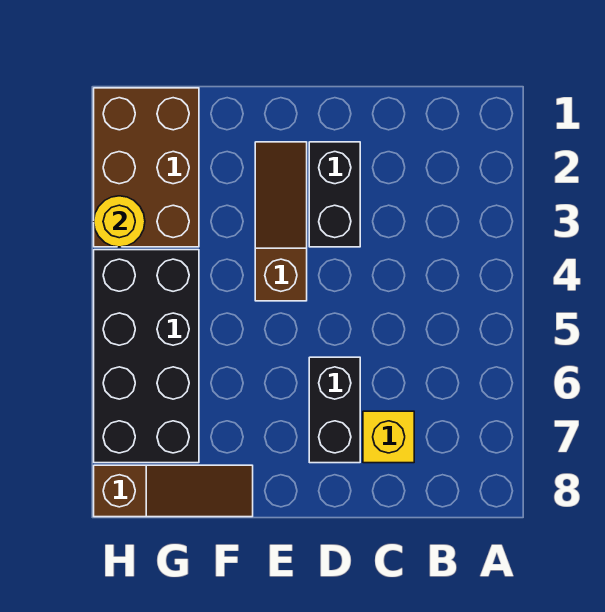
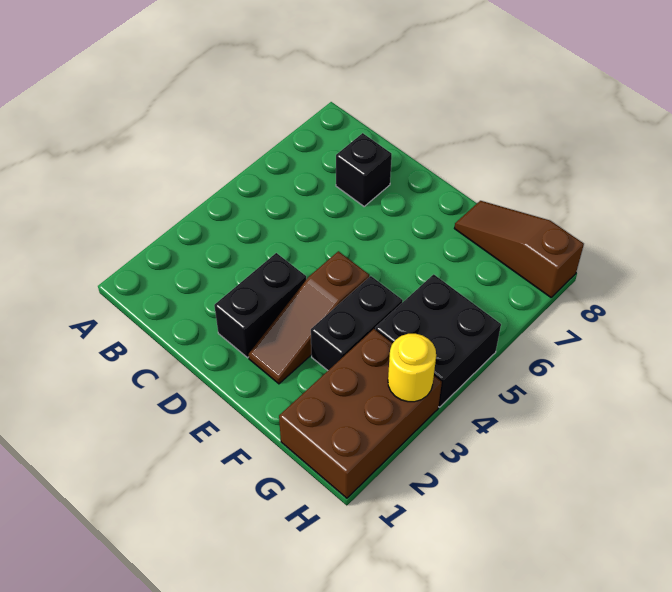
yellow brick C7 level 1 -> black brick C7 level 1
black brick D6:D7 level 1 -> black brick F3:F4 level 1
black brick G4:H7 level 1 -> black brick G4:H5 level 1

